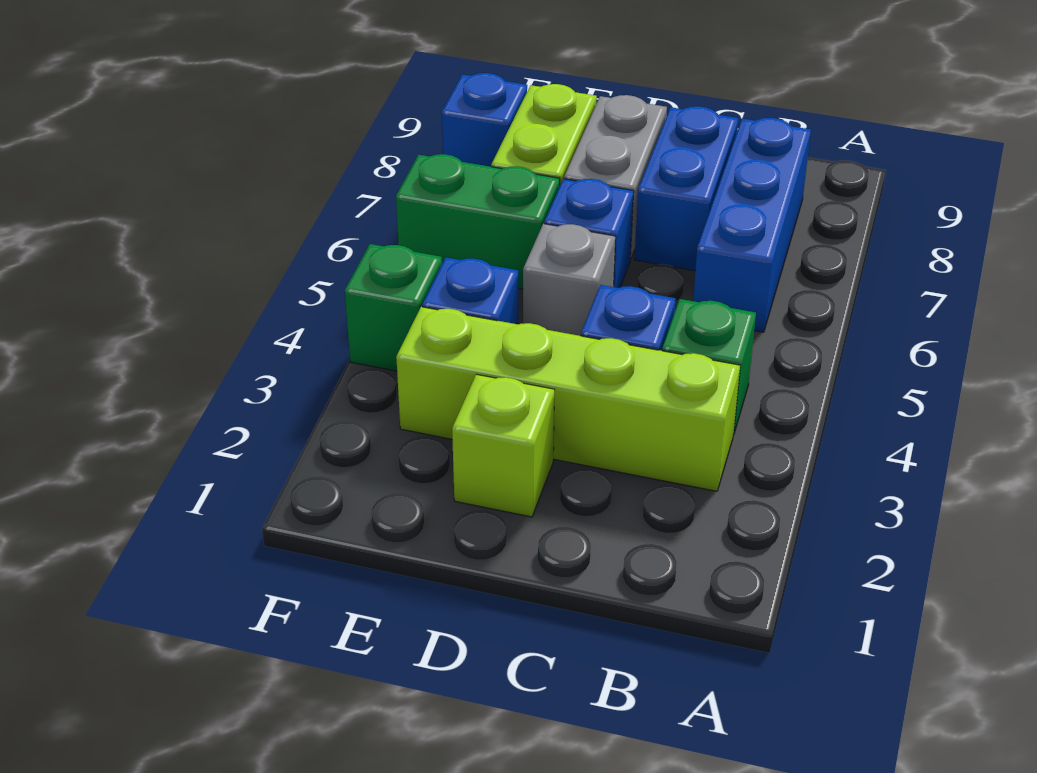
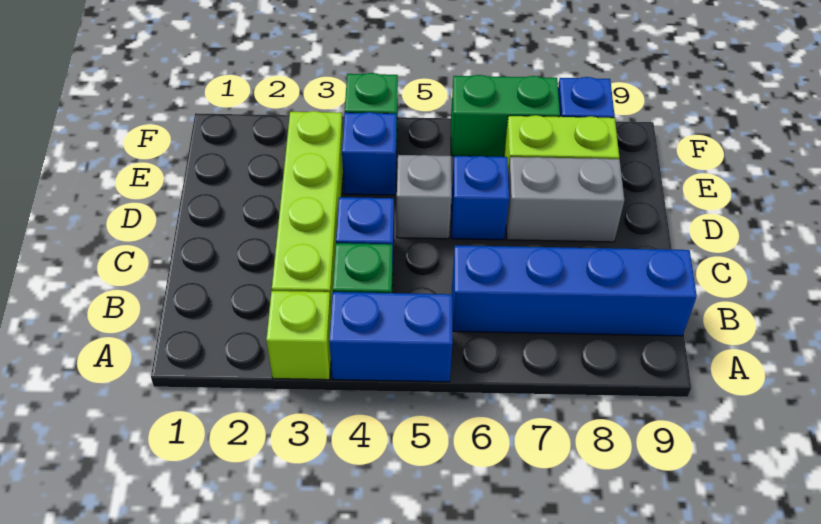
blue brick B6:B8 level 1 -> blue brick B6:B9 level 1
blue brick C7:C8 level 1 -> blue brick A4:A5 level 1
lime brick D2 level 1 -> lime brick A3 level 1
green brick E6:F6 level 1 -> green brick F6:F7 level 1

